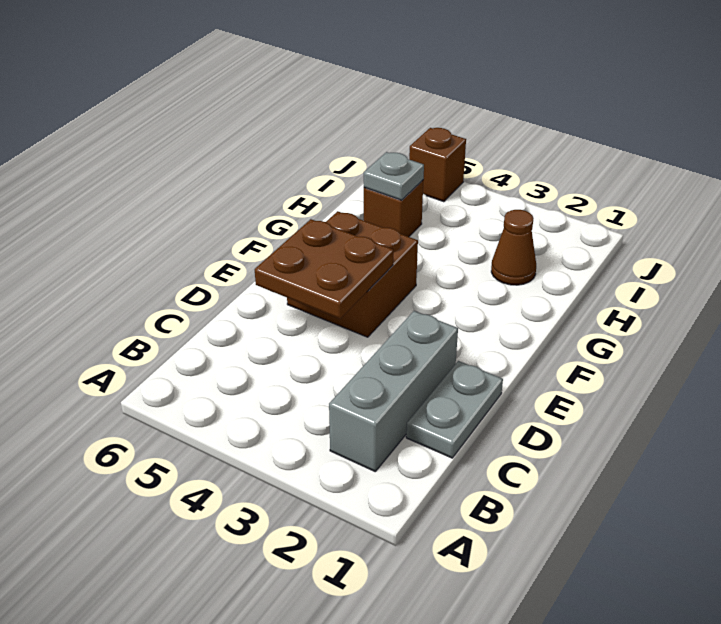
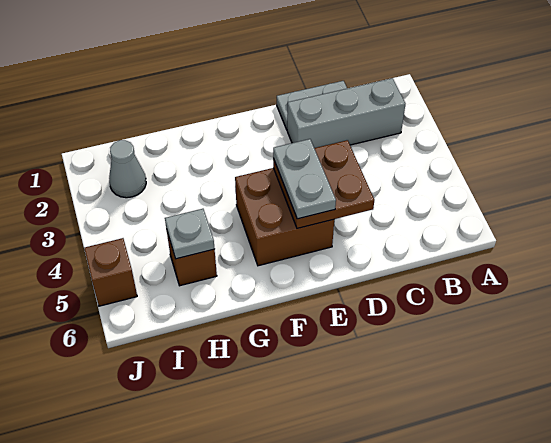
none -> grey plate E4:E5 level 3
brown cone H2 level 1 -> none
none -> grey cone I2 level 1

